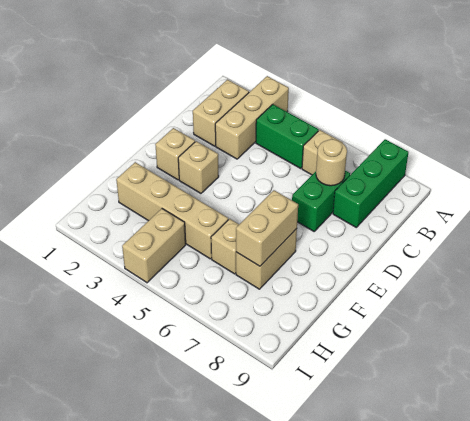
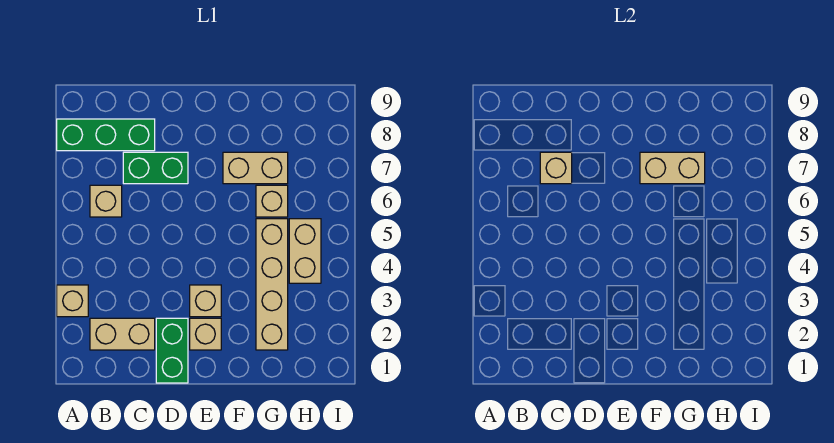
tan brick A3:C3 level 1 -> tan brick A3 level 1
green brick B4:B5 level 1 -> green brick D1:D2 level 1
tan round brick C7 level 2 -> tan brick C7 level 2
tan brick H4:I4 level 1 -> tan brick H4:H5 level 1

